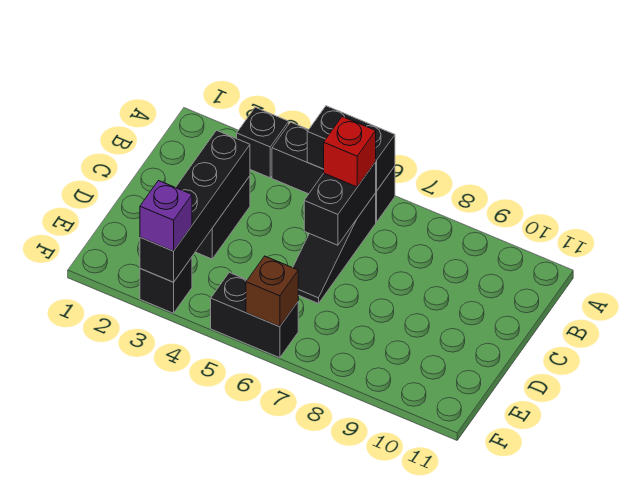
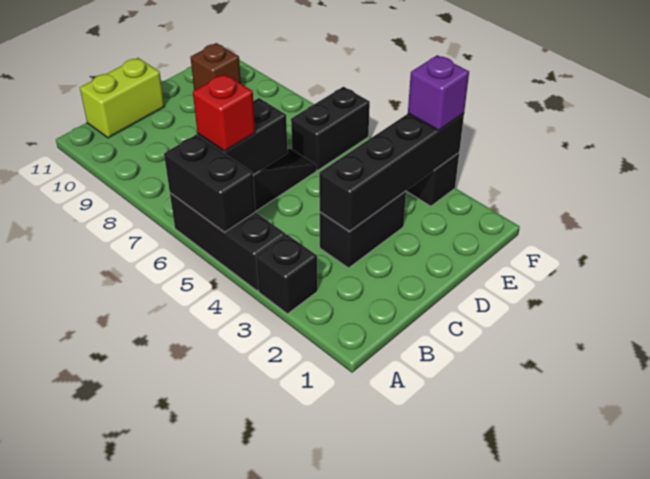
none -> lime brick B11:C11 level 1
black brick F5:F6 level 1 -> black brick E6:F6 level 1
brown brick F6 level 2 -> brown brick E10 level 1

